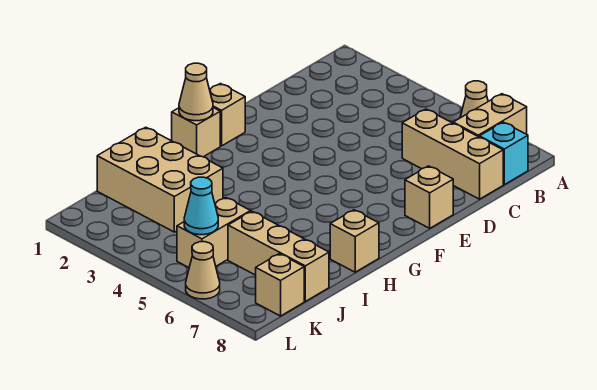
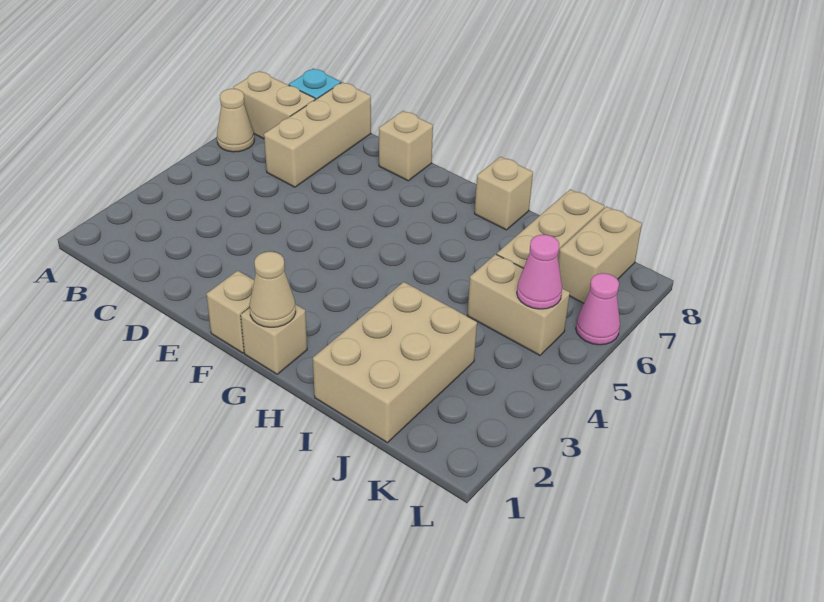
cyan cone K5 level 2 -> pink cone K5 level 2
tan brick K8 level 1 -> tan brick K7:K8 level 1
tan cone L6 level 1 -> pink cone L6 level 1

